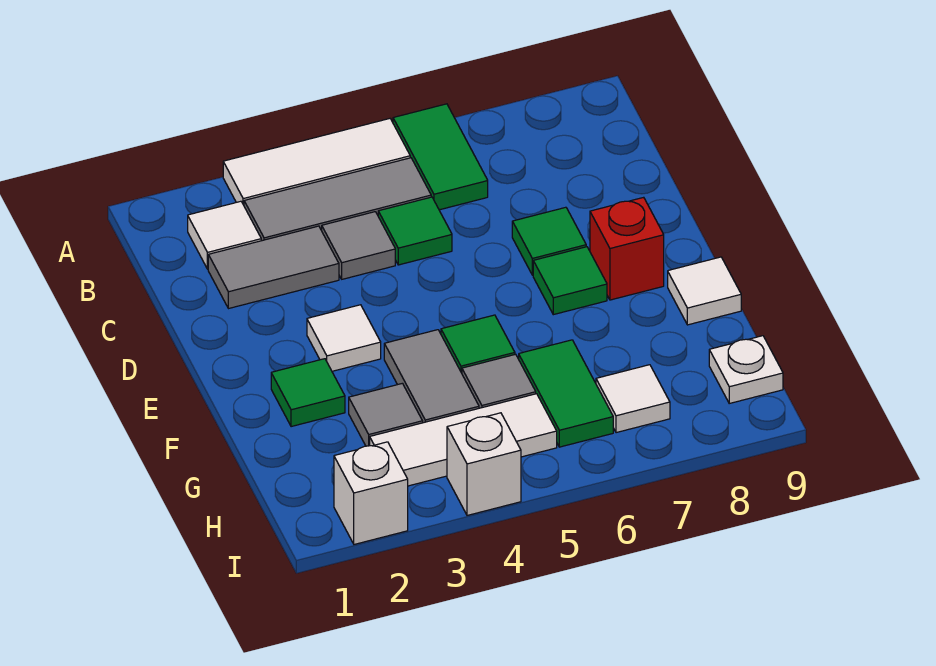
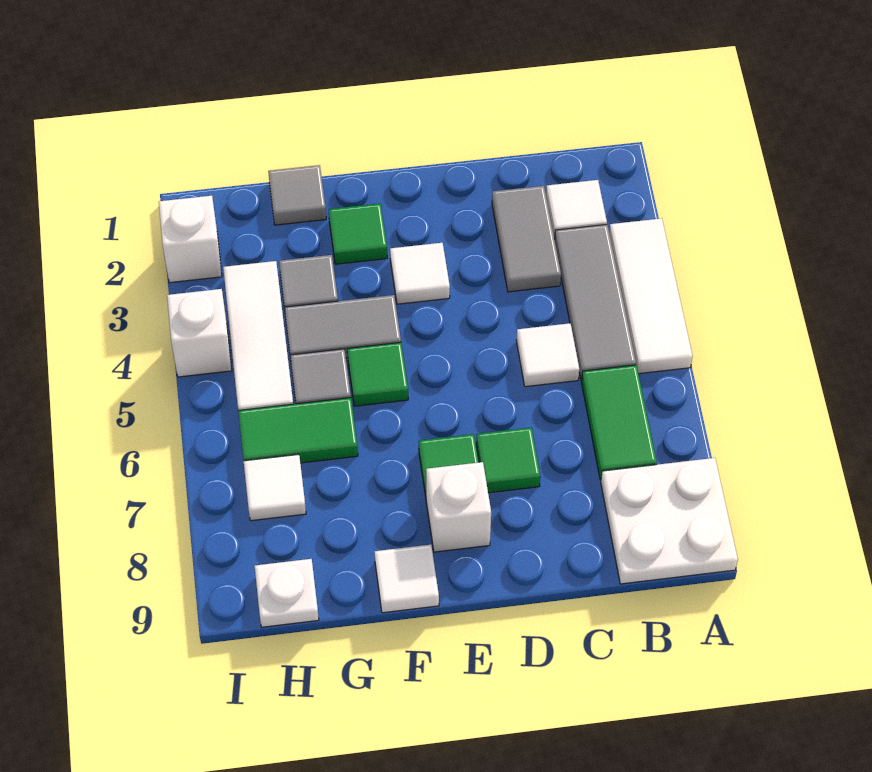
green tile A6:B6 level 1 -> green tile B6:B7 level 1
none -> white plate A8:B9 level 1
grey tile C4 level 1 -> grey tile G1 level 1
green tile C5 level 1 -> white tile C5 level 1
red brick E8 level 1 -> white brick E8 level 1

